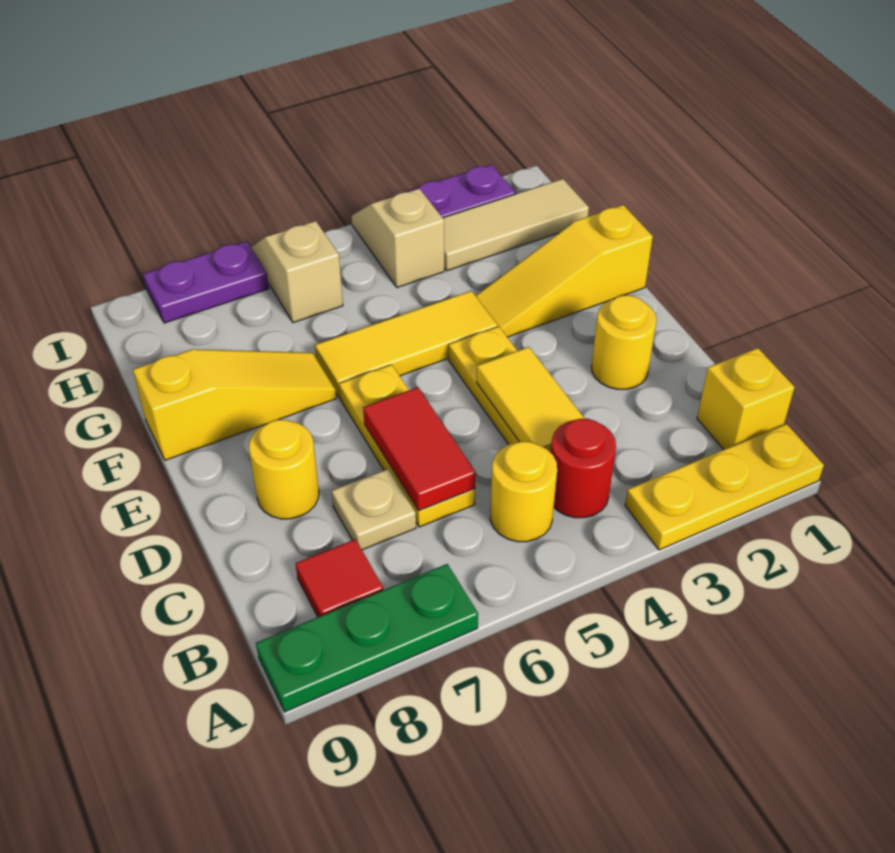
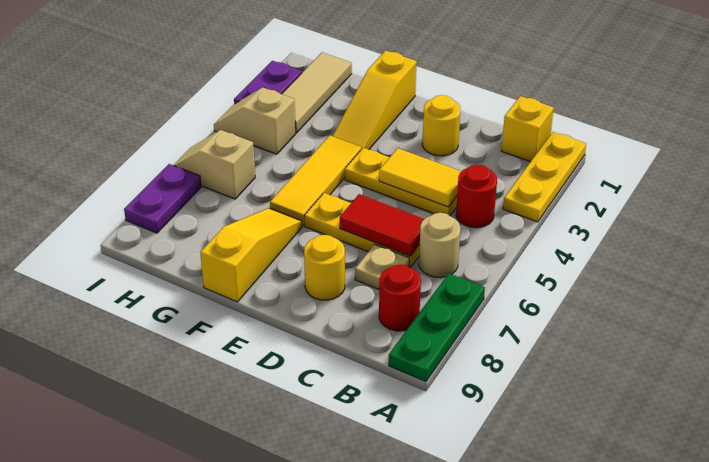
yellow round brick B5 level 1 -> none
none -> tan round brick B6 level 1
red tile B8 level 1 -> red round brick B8 level 1

